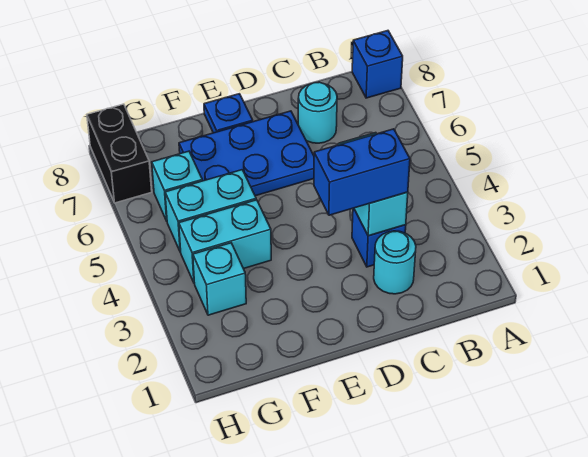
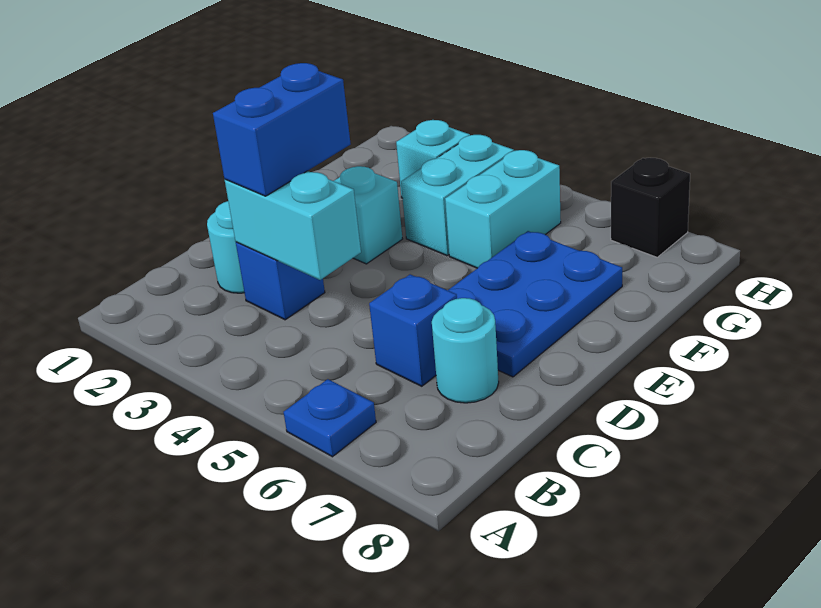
blue brick A8 level 1 -> blue brick C6 level 1
blue plate E8 level 1 -> blue plate A6 level 1
cyan brick G6 level 1 -> cyan brick E3 level 1
black brick H7:H8 level 1 -> black brick H7 level 1

